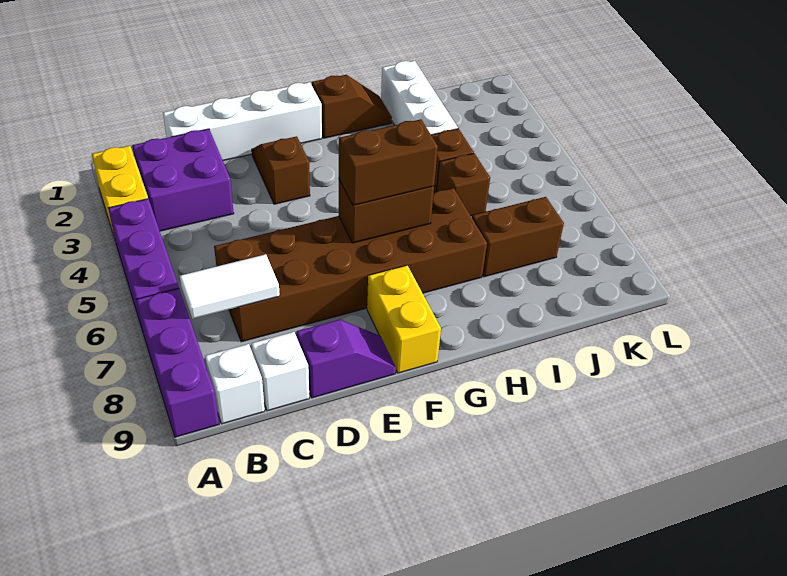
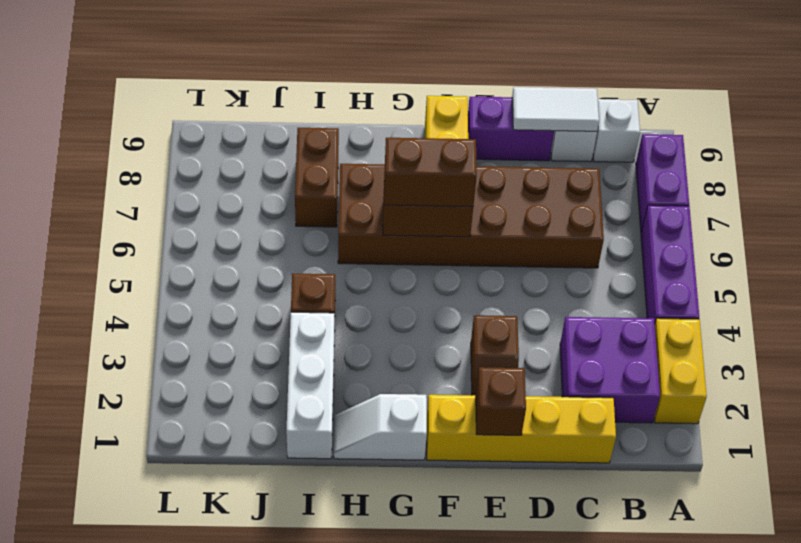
purple brick A7:A9 level 1 -> purple brick A7:A8 level 1
white tile B7:C7 level 2 -> white tile C9:D9 level 2
white brick C1:F1 level 1 -> yellow brick C1:F1 level 1
purple slope D9:E9 level 1 top D -> purple brick D9:E9 level 1
brown slope G1:H1 level 1 top G -> white slope G1:H1 level 1 top G
brown brick I5 level 1 -> brown brick E1 level 2
brown brick I7:J7 level 1 -> brown brick I7:I8 level 1

